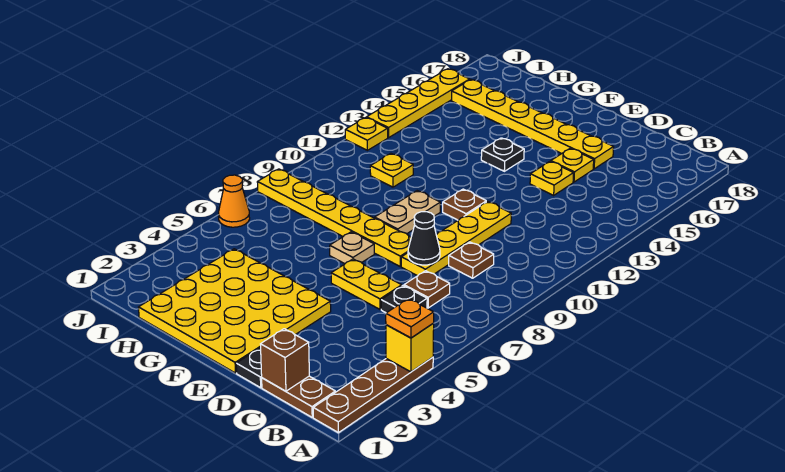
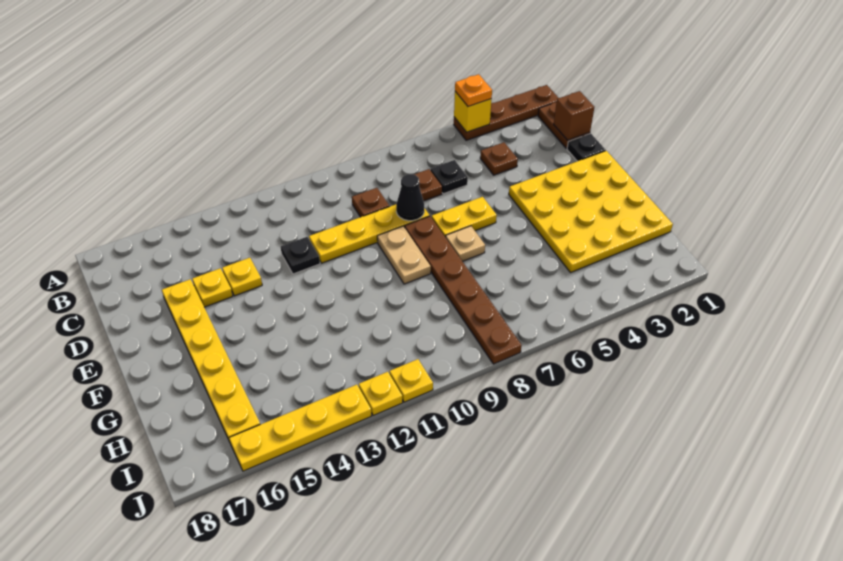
yellow plate D6:E6 level 1 -> yellow plate E6:E7 level 1
yellow plate E8:J8 level 1 -> brown plate E8:J8 level 1
brown plate E11 level 1 -> brown plate C4 level 1
tan plate F9:F10 level 1 -> tan plate E9:F9 level 1
black plate F14 level 1 -> black plate D12 level 1
yellow plate H11 level 1 -> yellow plate J11 level 1
orange cone J6 level 1 -> none

